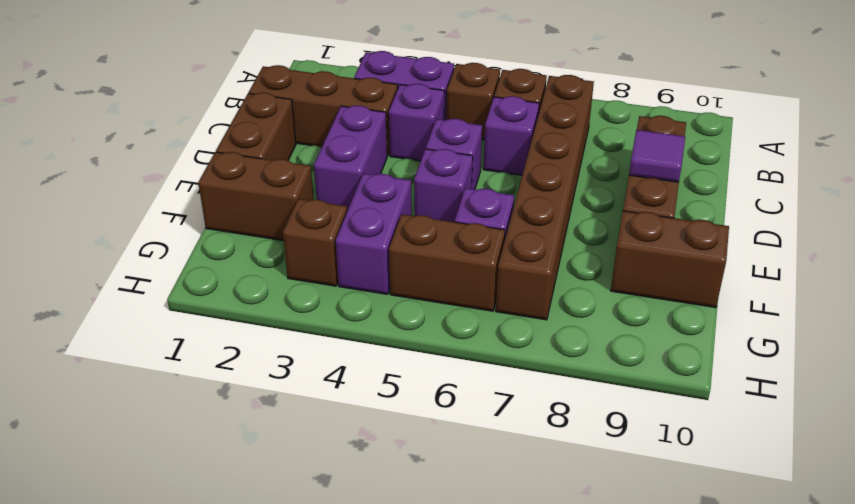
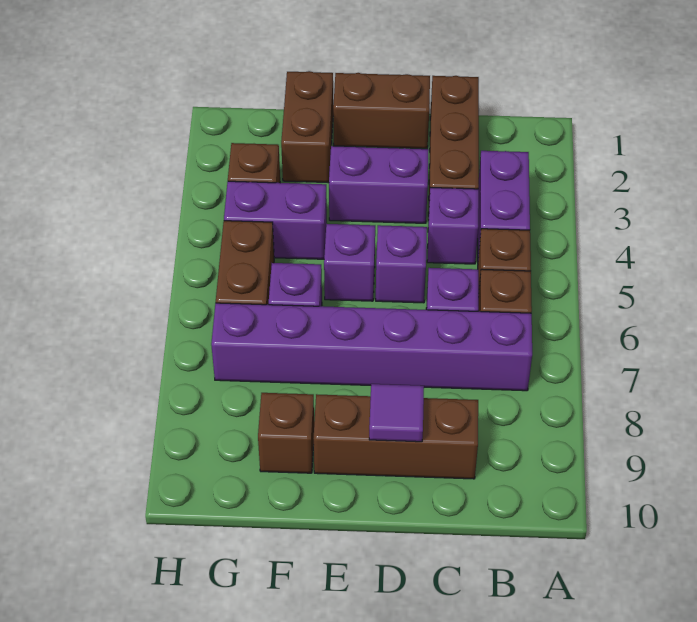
brown brick B7:G7 level 1 -> purple brick B7:G7 level 1
brown brick F9:F10 level 1 -> brown brick F9 level 1

